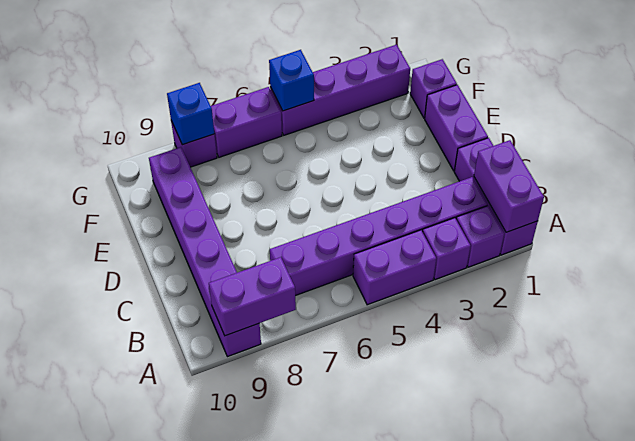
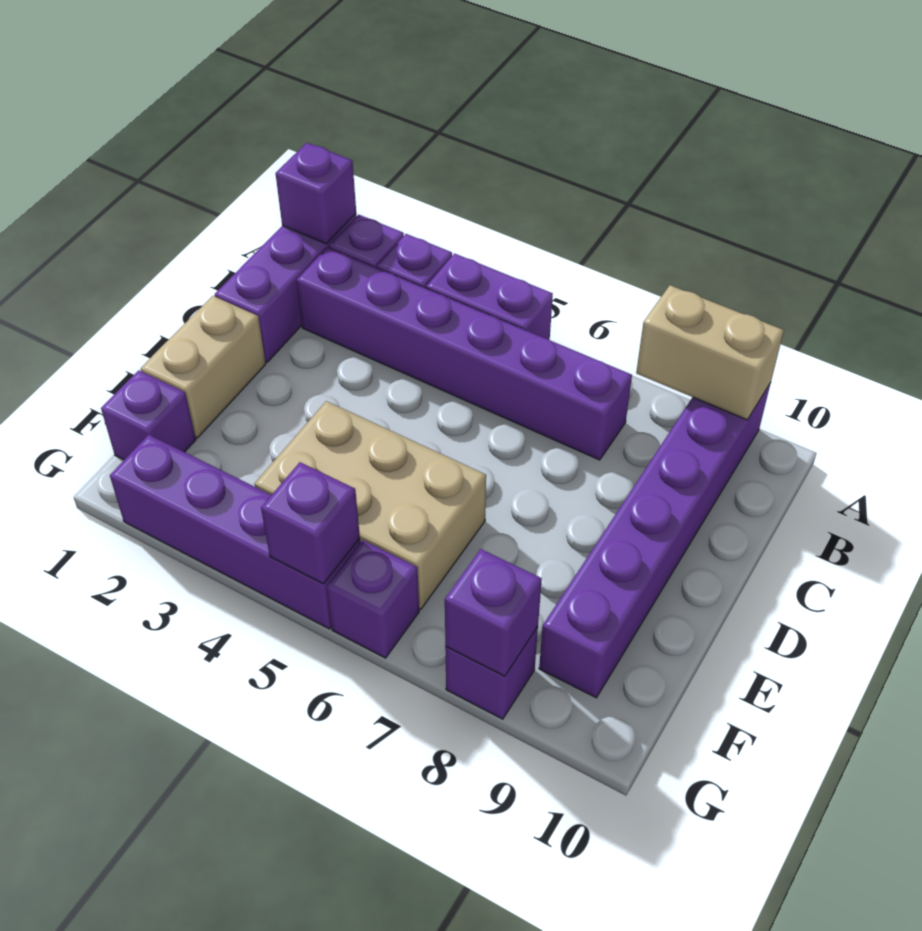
purple brick A1:B1 level 2 -> purple brick A1 level 2
purple brick A8:A9 level 2 -> tan brick A8:A9 level 2
purple brick D1:E1 level 1 -> tan brick D1:E1 level 1
none -> tan brick E4:F6 level 1
blue brick G5 level 2 -> purple brick G5 level 2
purple brick G6:G7 level 1 -> purple brick G6 level 1
blue brick G8 level 2 -> purple brick G8 level 2

